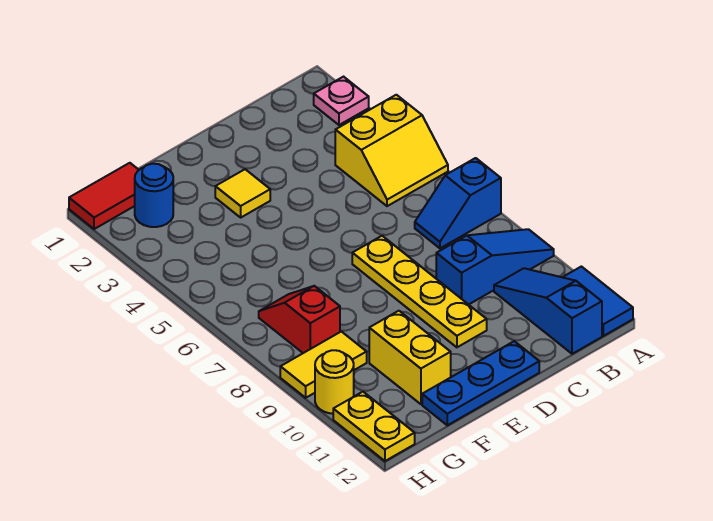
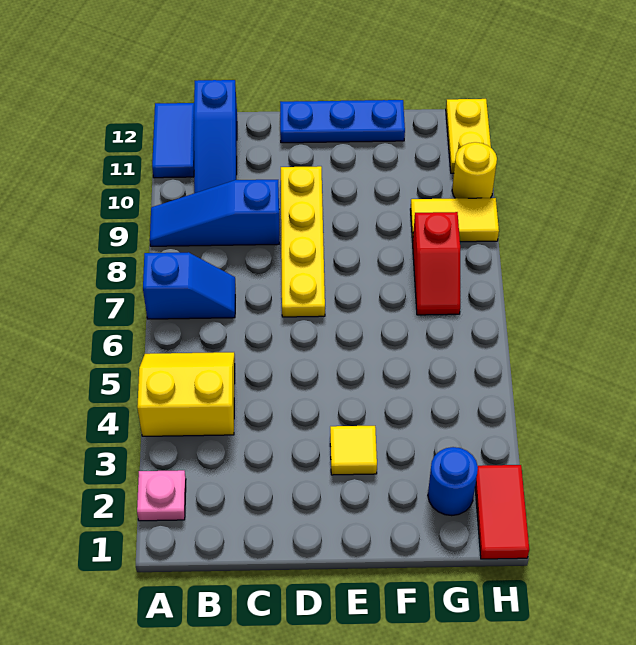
yellow brick F10:F11 level 1 -> none
red tile G1:H1 level 1 -> red tile H1:H2 level 1

